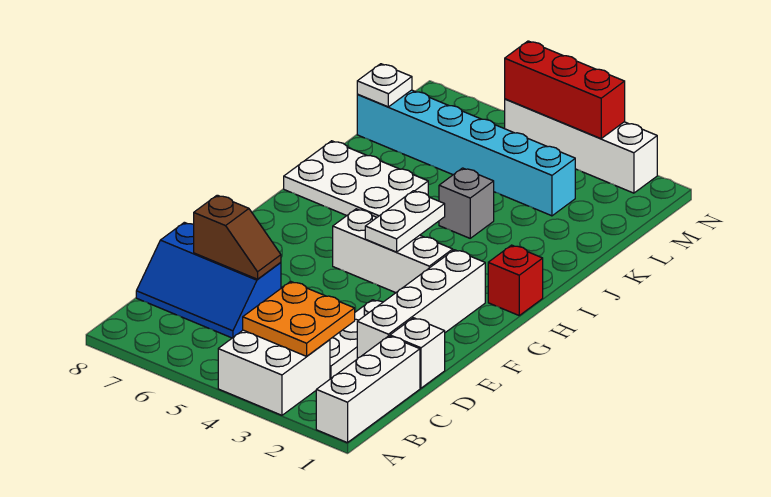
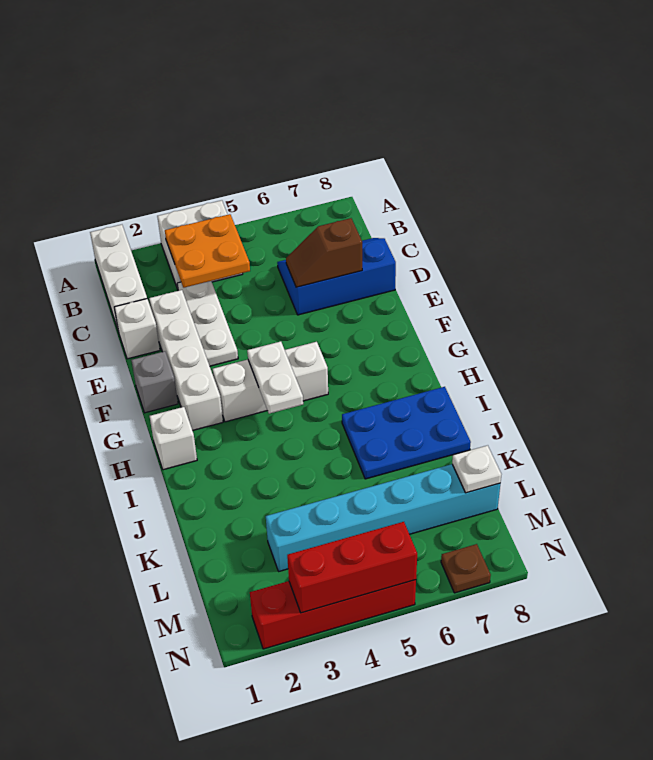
red brick H1 level 1 -> white brick H1 level 1
white plate I6:J8 level 1 -> blue plate I6:J8 level 1
grey brick J4 level 1 -> grey brick F1 level 1
white brick N2:N5 level 1 -> red brick N2:N5 level 1
none -> brown plate N7 level 1

